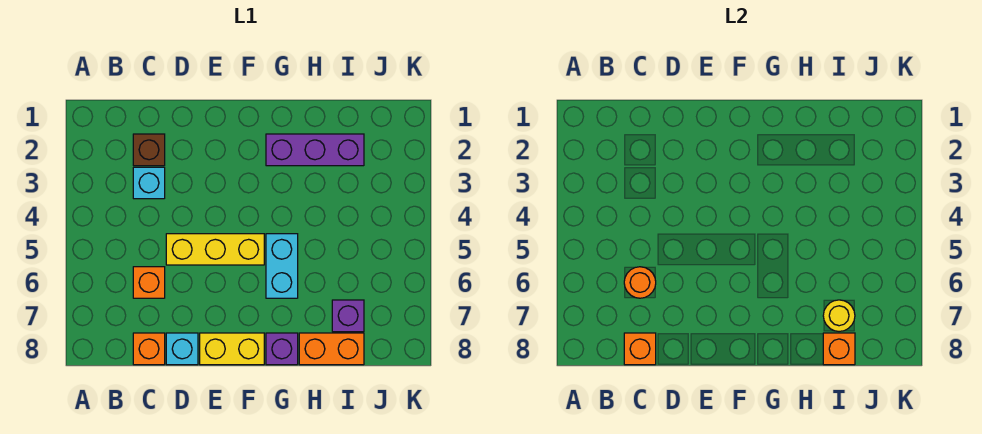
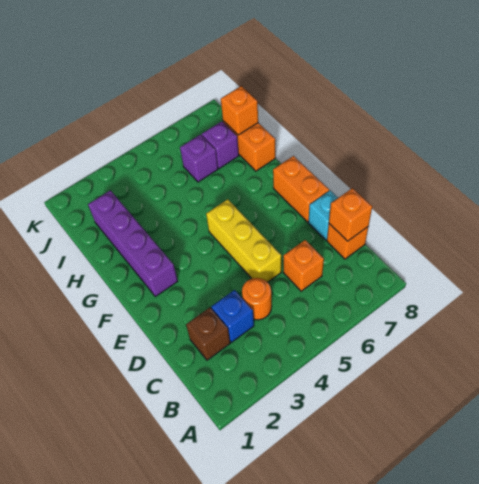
cyan brick C3 level 1 -> blue brick C3 level 1
orange round brick C6 level 2 -> orange round brick C4 level 1
yellow brick E8:F8 level 1 -> orange brick E8:F8 level 1
purple brick G2:I2 level 1 -> purple brick F2:I2 level 1
cyan brick G5:G6 level 1 -> none
purple brick G8 level 1 -> purple brick I6 level 1
yellow round brick I7 level 2 -> none

